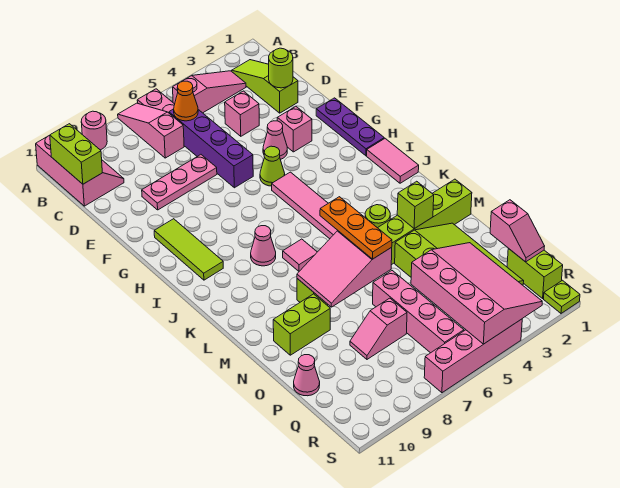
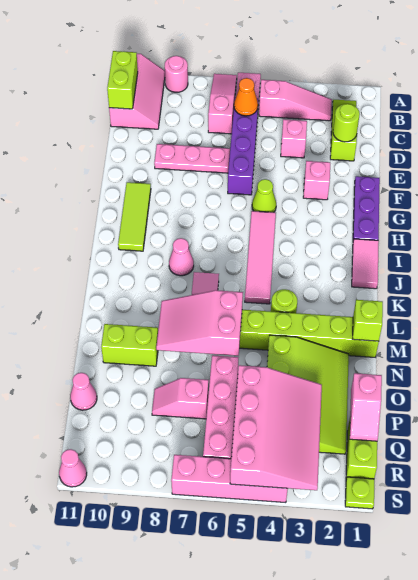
pink cone F4 level 1 -> pink cone S11 level 1
orange plate L6:N6 level 3 -> none
lime brick M3 level 2 -> lime brick M1 level 2

